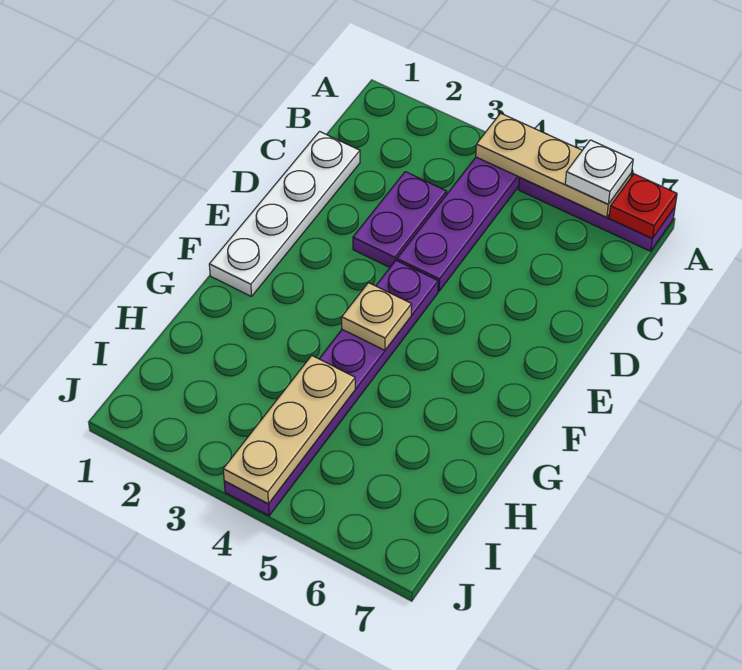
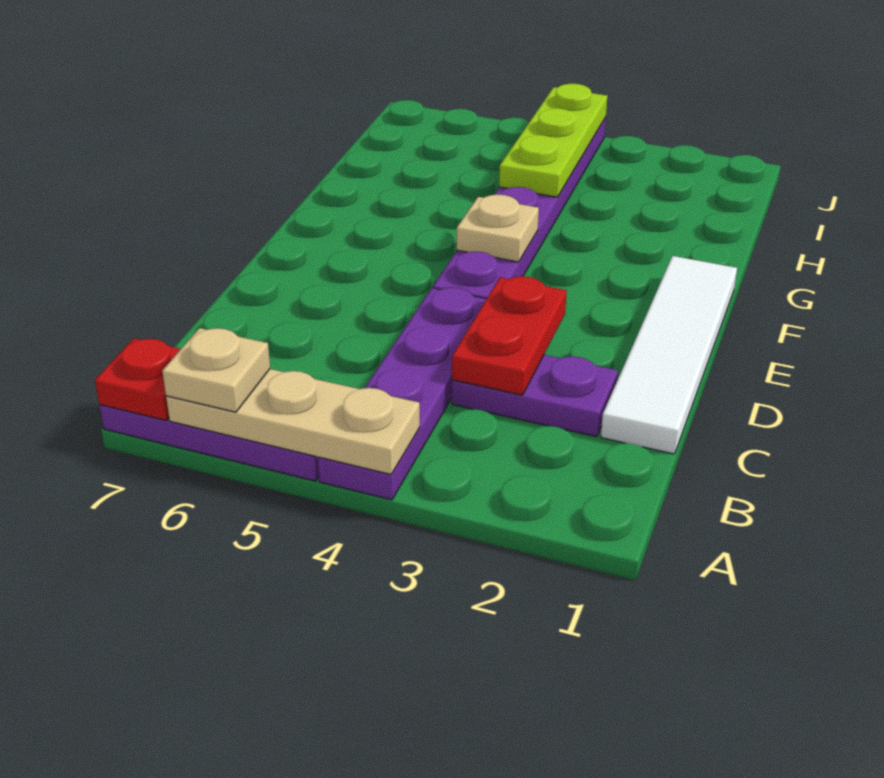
white plate A6 level 3 -> tan plate A6 level 3
white plate C1:F1 level 1 -> white tile C1:F1 level 1
purple plate C3:D3 level 1 -> purple plate C2:C3 level 1
none -> red plate C3:D3 level 2
tan plate H4:J4 level 2 -> lime plate H4:J4 level 2

